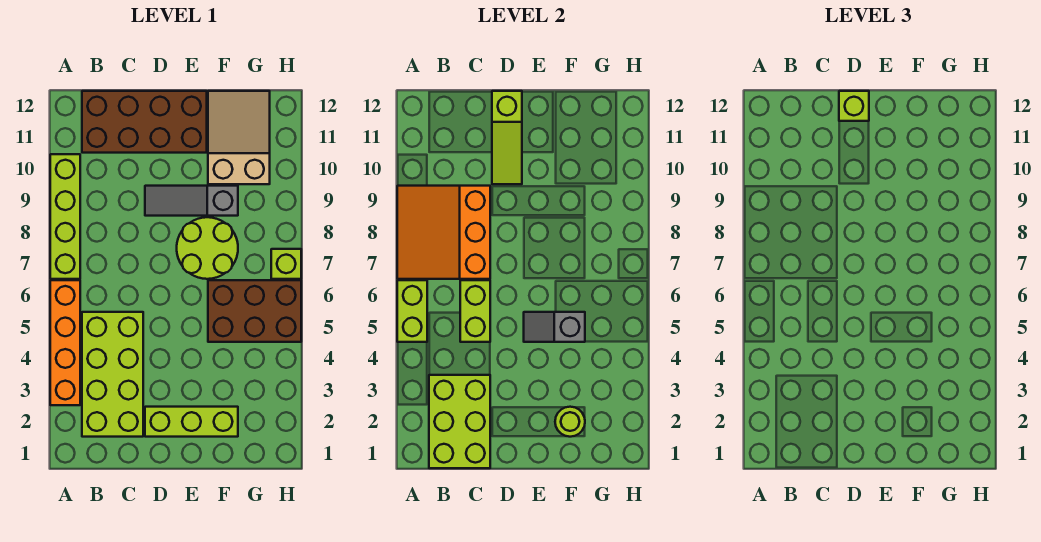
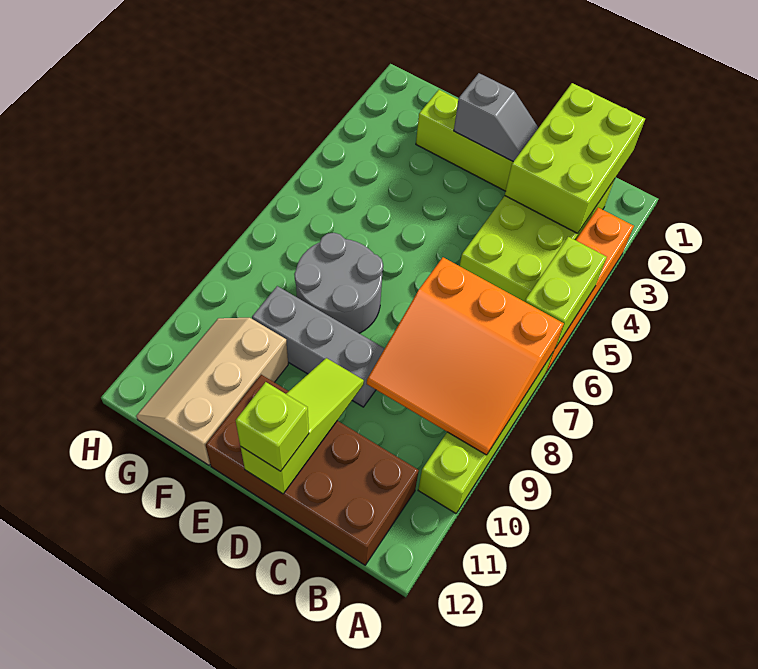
orange slope A7:C9 level 2 top C -> orange slope A7:C9 level 2 top 7
lime brick C5:C6 level 2 -> none
grey slope D9:F9 level 1 top F -> grey brick D9:F9 level 1
grey slope E5:F5 level 2 top F -> grey slope D2:E2 level 2 top E
lime round brick E7:F8 level 1 -> grey round brick E7:F8 level 1
lime round brick F2 level 2 -> none
brown brick F5:H6 level 1 -> none
tan slope F10:G12 level 1 top 10 -> tan slope F10:G12 level 1 top F
lime brick H7 level 1 -> none

